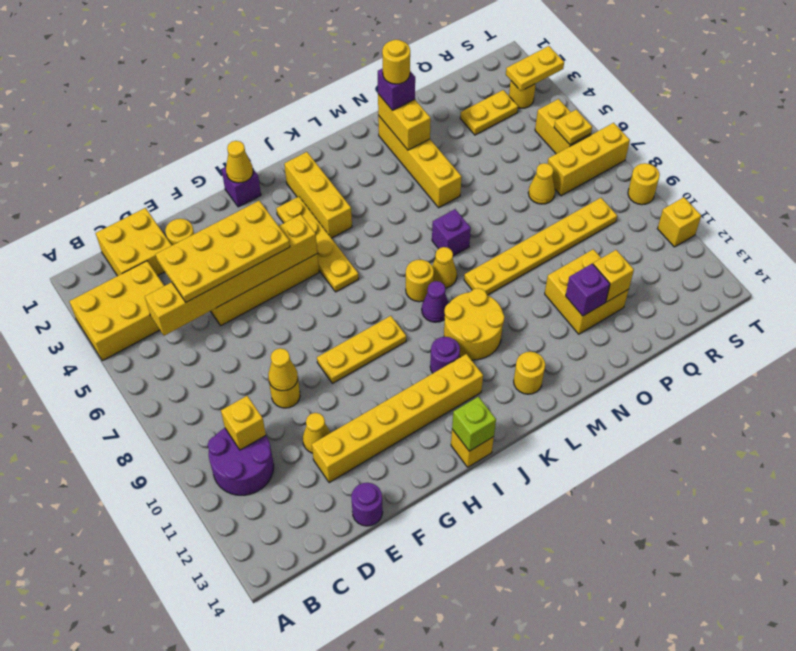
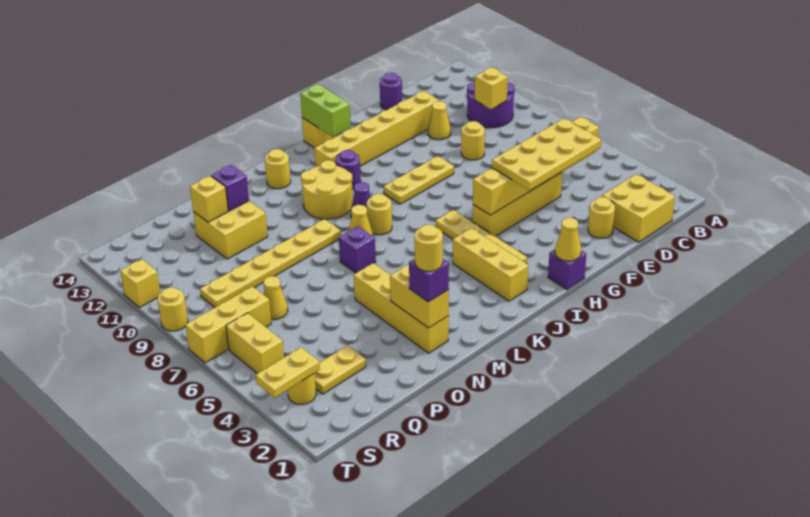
yellow brick A3:C4 level 1 -> none
yellow cone E9 level 2 -> none
lime brick I14 level 2 -> lime brick I13:I14 level 2
yellow plate S6 level 2 -> none

